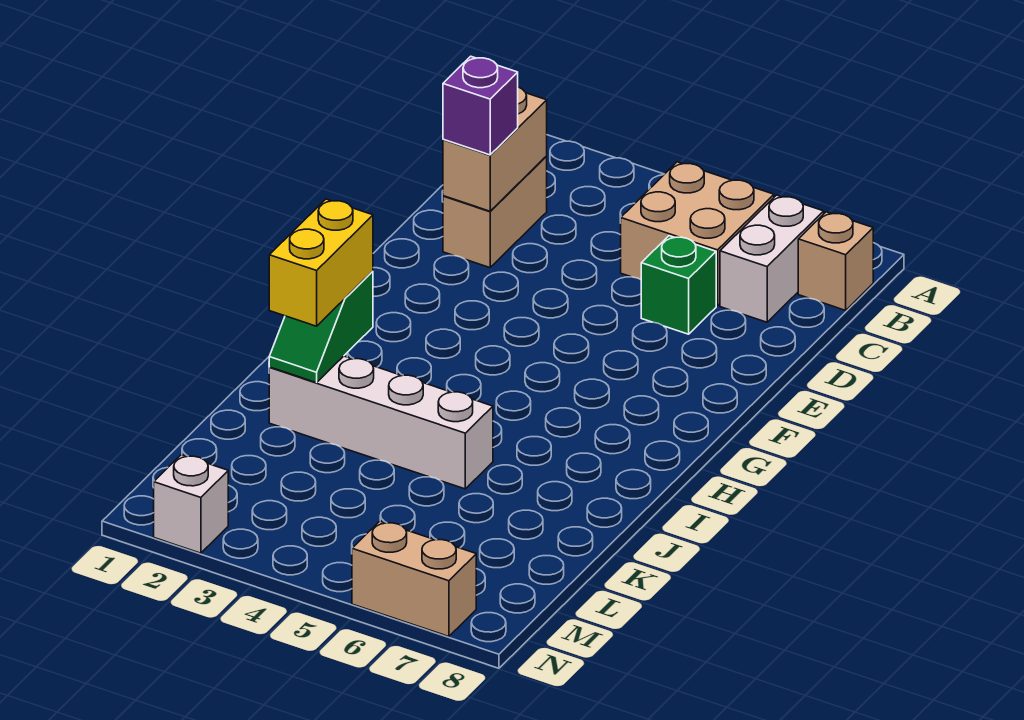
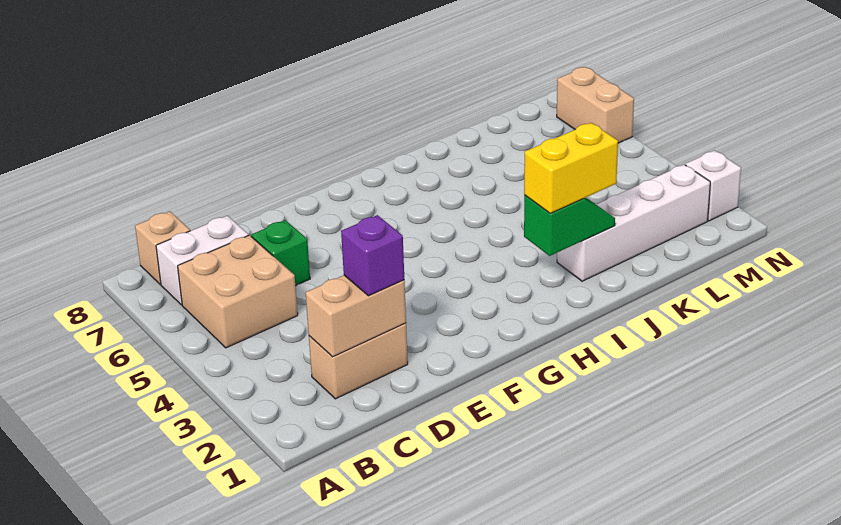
white brick J2:J5 level 1 -> white brick J2:M2 level 1

